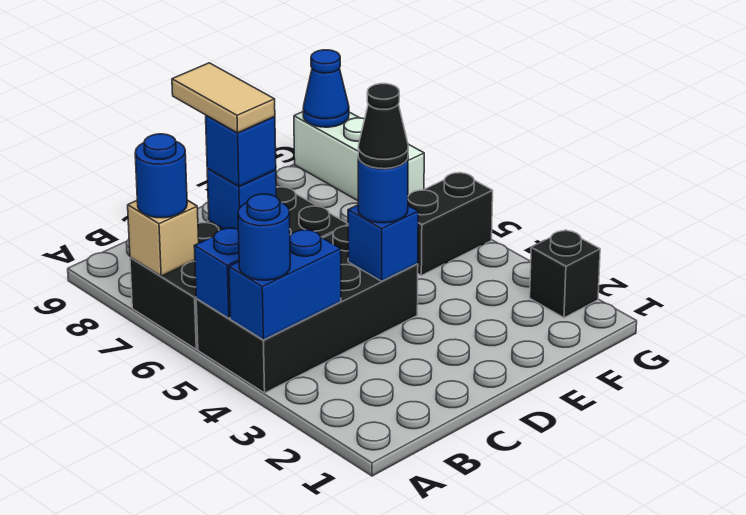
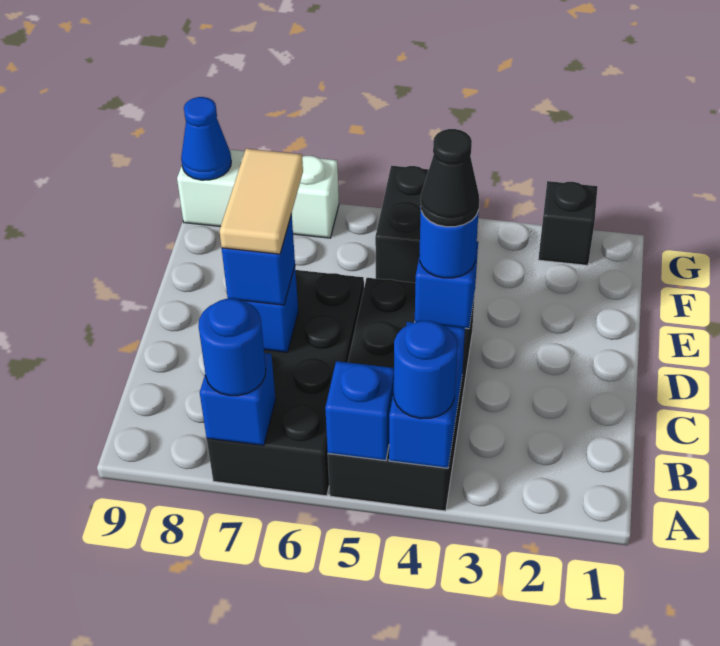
tan brick A7 level 2 -> blue brick A7 level 2
tan tile C7:C8 level 4 -> tan tile C7:D7 level 4

